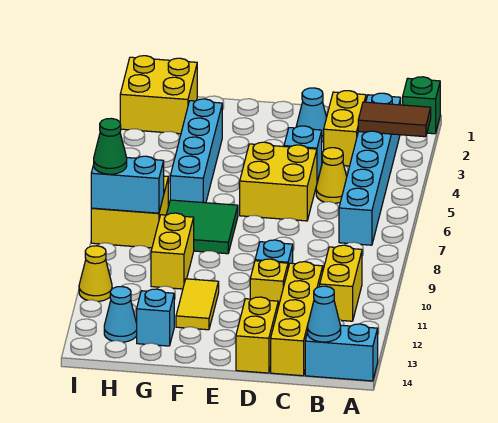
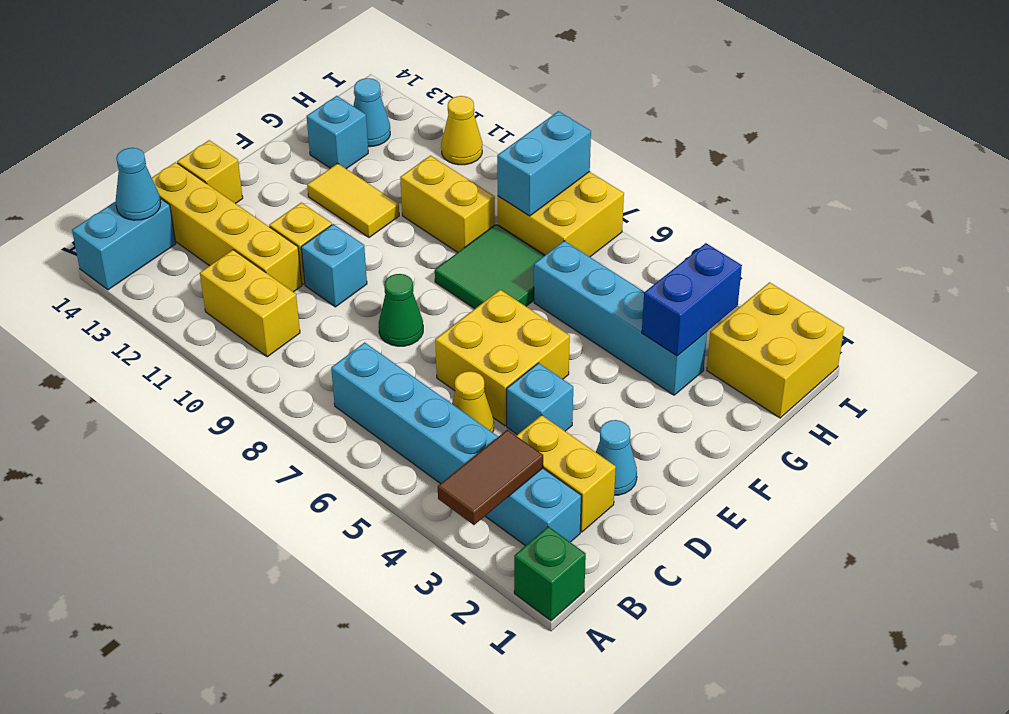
yellow brick D13:D14 level 1 -> yellow brick D14 level 1
none -> blue brick G3:H3 level 2
green cone I8 level 3 -> green cone D8 level 1

